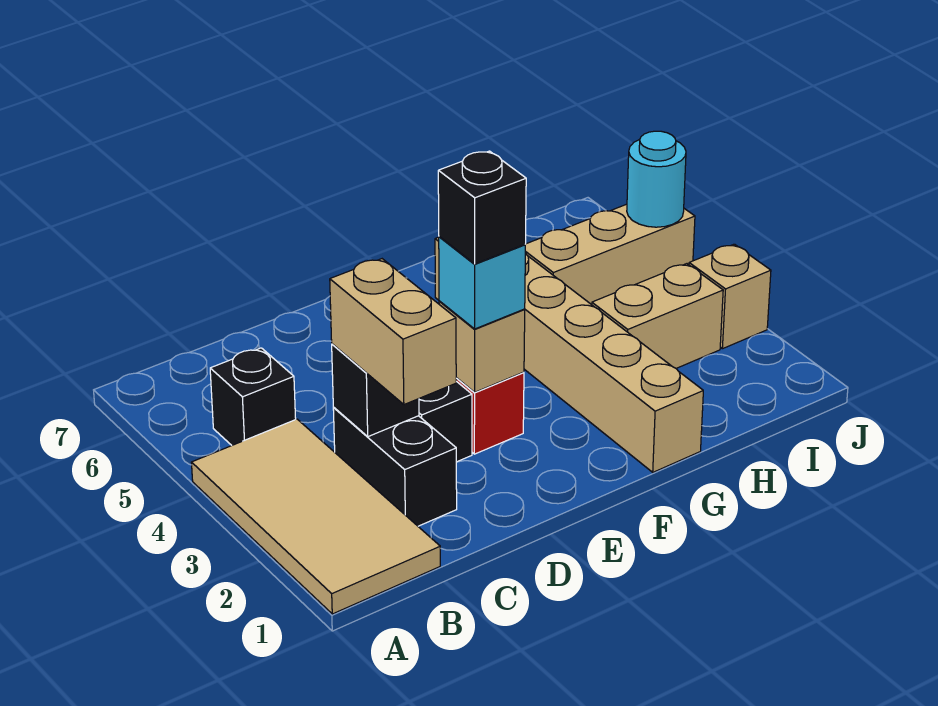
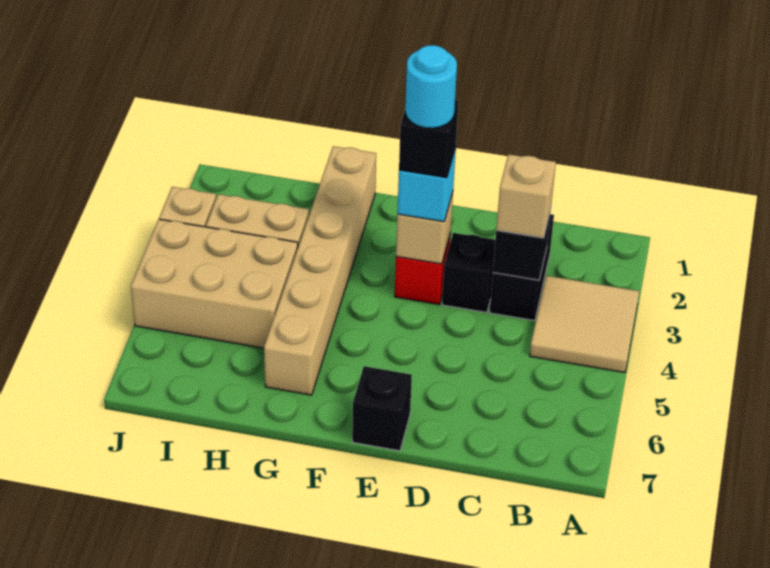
tan tile A1:B4 level 1 -> tan tile A3:B4 level 1
black brick B5 level 1 -> black brick E7 level 1
tan brick C2:C3 level 3 -> tan brick C3 level 3
tan brick H5:J5 level 1 -> tan brick H4:J5 level 1
cyan round brick J5 level 2 -> cyan round brick E3 level 5

